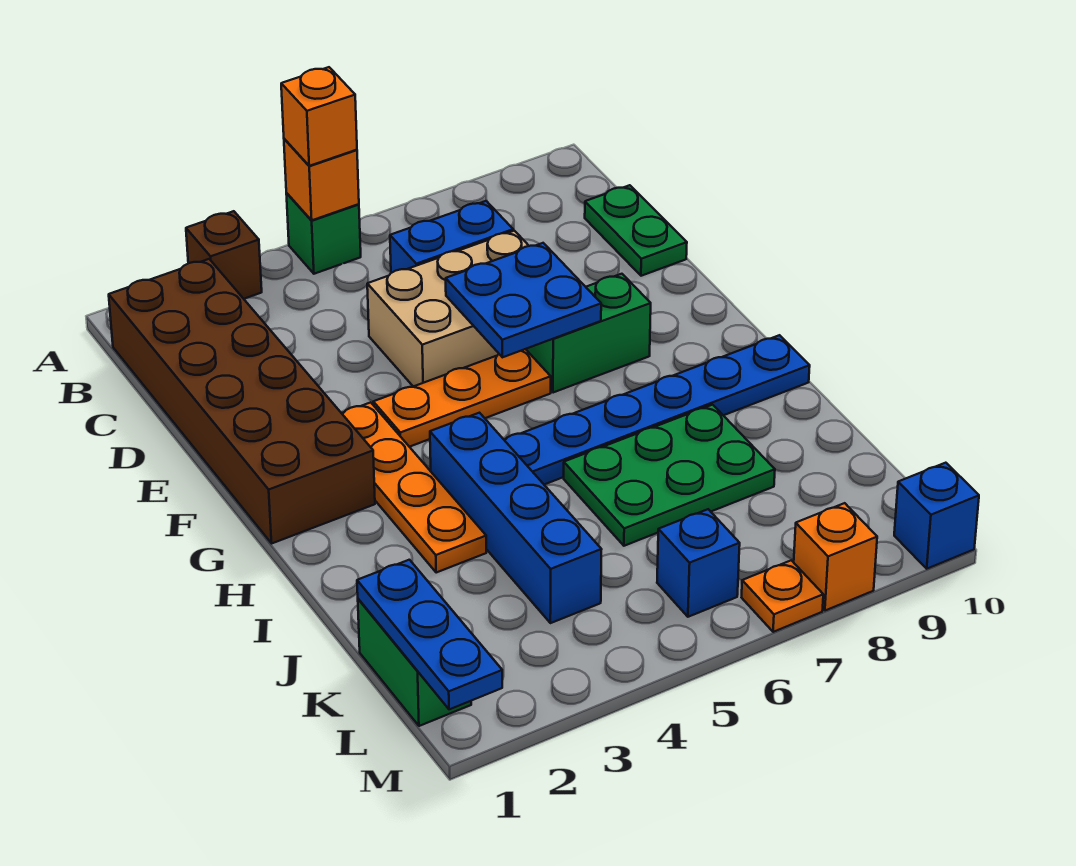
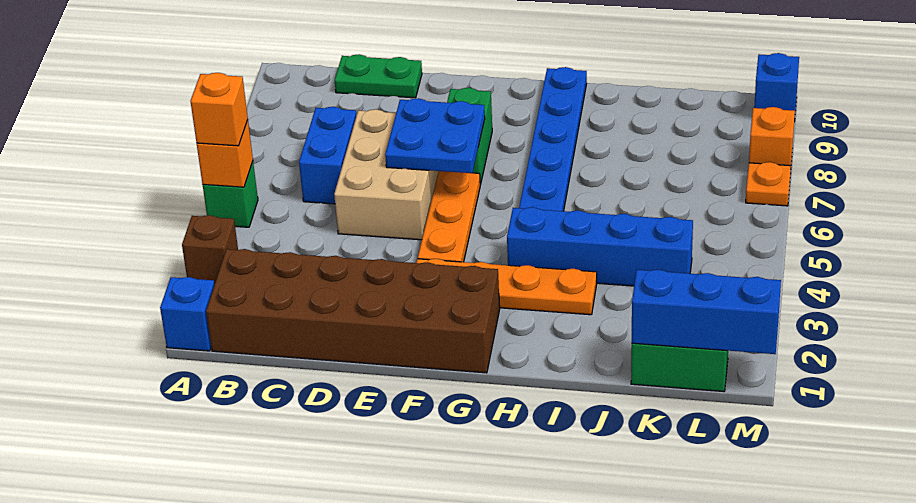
green plate I6:J8 level 1 -> none
blue plate K1:M1 level 2 -> blue brick K1:M1 level 2
blue brick L6 level 1 -> blue brick A1 level 1

